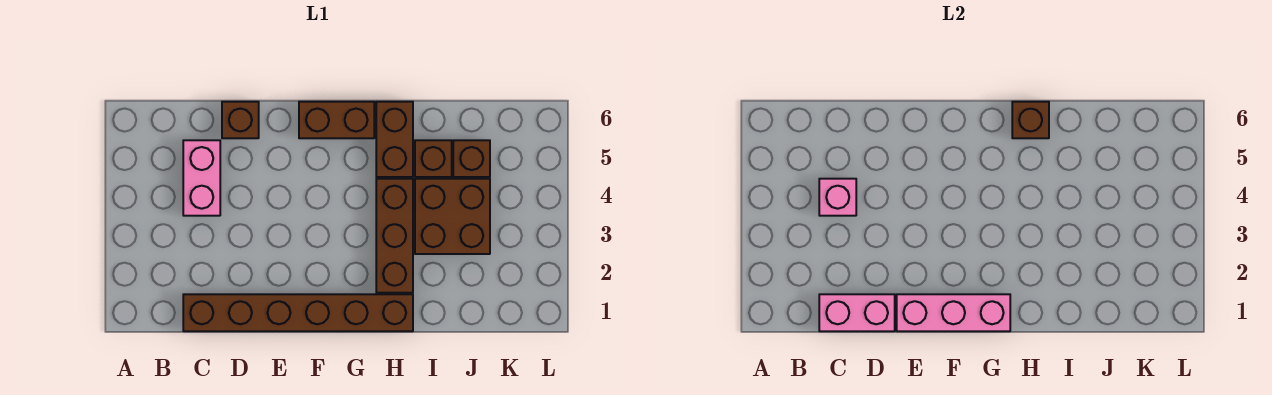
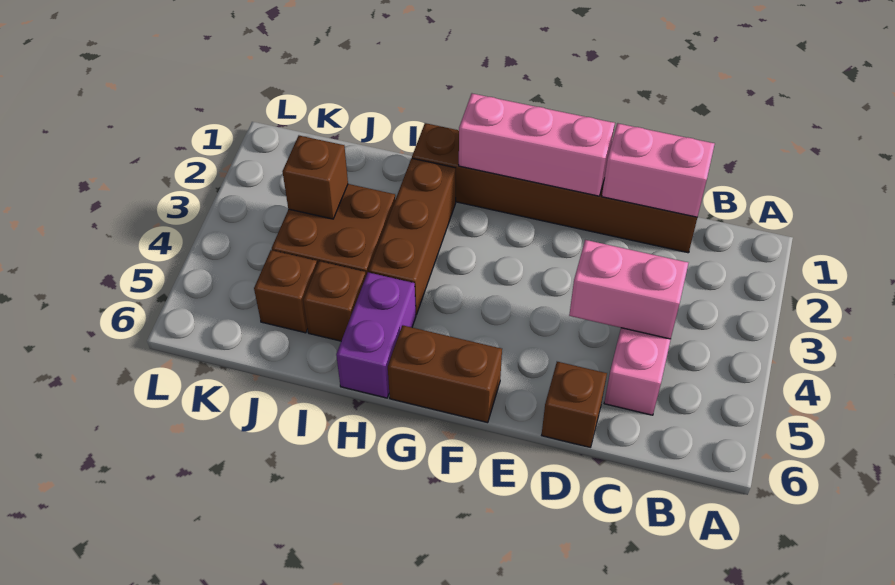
pink brick C4 level 2 -> pink brick C4:D4 level 2
brown brick H5:H6 level 1 -> purple brick H5:H6 level 1
brown brick H6 level 2 -> brown brick J3 level 2

